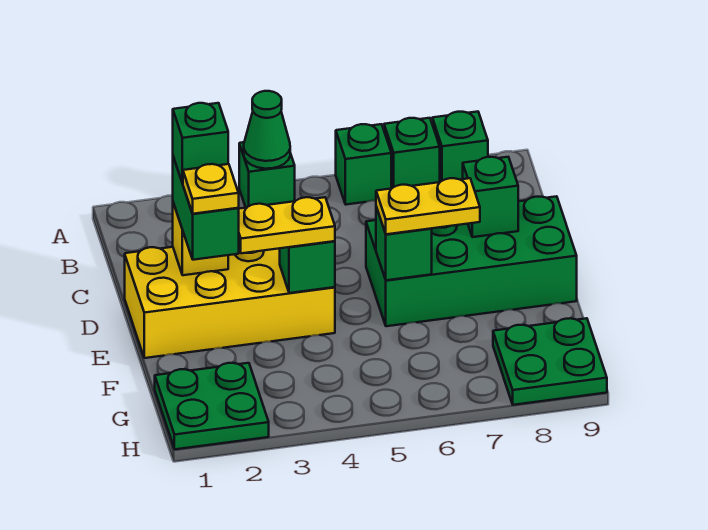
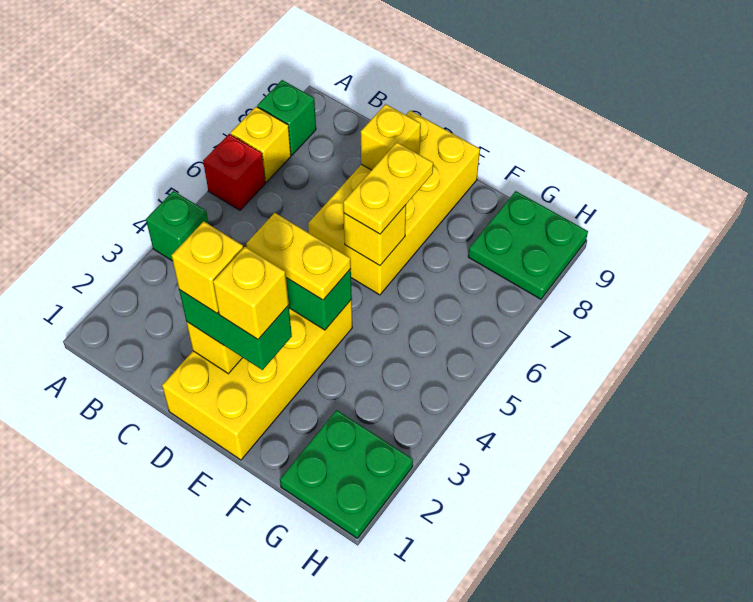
green cone A4 level 2 -> none
green brick A6 level 1 -> red brick A6 level 1
green brick A7 level 1 -> yellow brick A7 level 1
green brick D2 level 4 -> yellow brick D2 level 4
green brick D6:E9 level 1 -> yellow brick D6:E9 level 1
green brick D8 level 2 -> yellow brick D8 level 2
yellow plate E2 level 4 -> yellow brick E2 level 4
yellow plate E3:E4 level 3 -> yellow plate D4:E4 level 3
green brick E6 level 2 -> yellow brick E6 level 2

